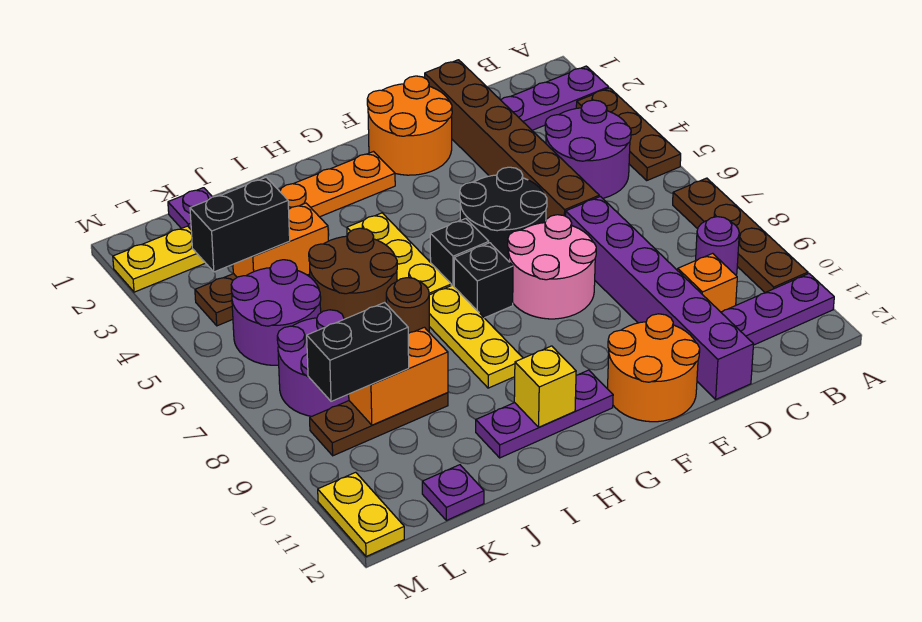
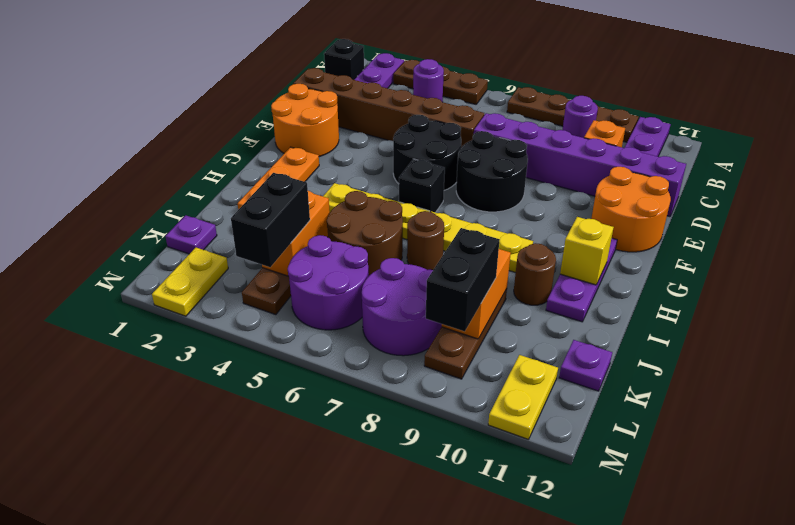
purple round brick B4:C5 level 1 -> purple round brick B4 level 1
pink round brick E7:F8 level 1 -> black round brick E7:F8 level 1
black brick G7 level 1 -> black brick B1 level 1
none -> brown round brick I10 level 1
yellow plate M11:M12 level 1 -> yellow plate L11:M11 level 1

